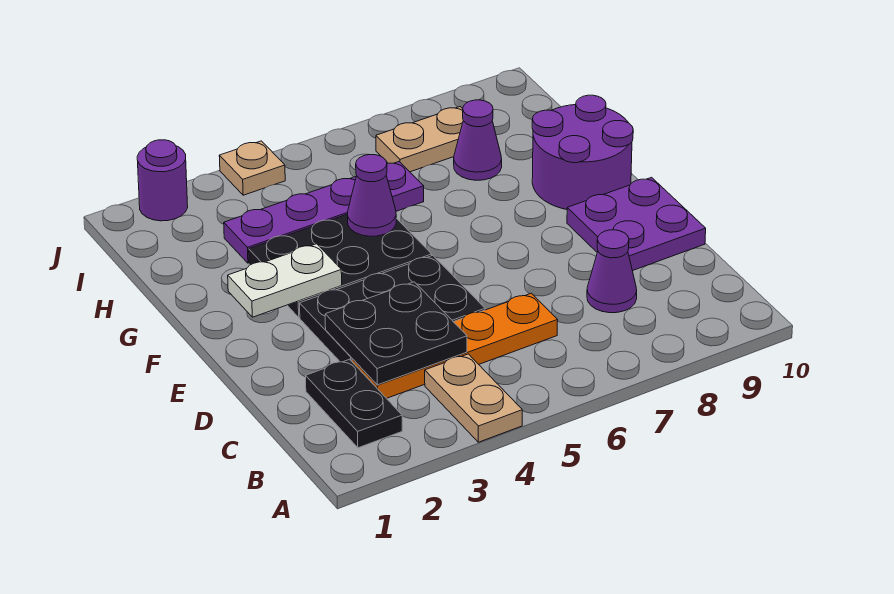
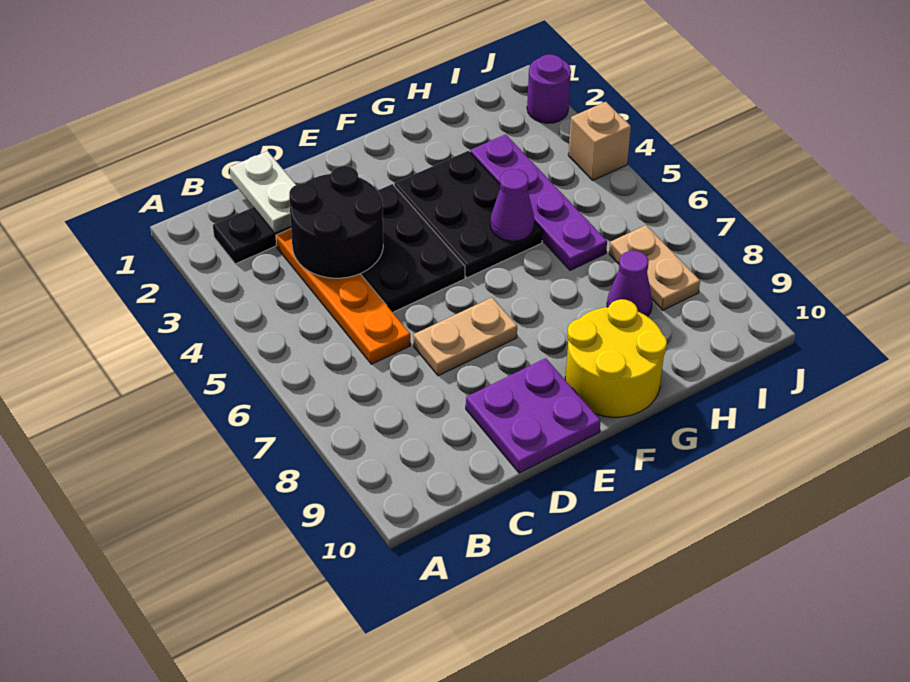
tan plate A4:B4 level 1 -> tan plate D7:E7 level 1
black plate C3:D4 level 2 -> black round brick C3:D4 level 2
purple cone C8 level 1 -> none
white plate F2:F3 level 2 -> white plate C1:C2 level 2
purple round brick F9:G10 level 1 -> yellow round brick F9:G10 level 1
tan plate J4 level 1 -> tan brick J4 level 1

